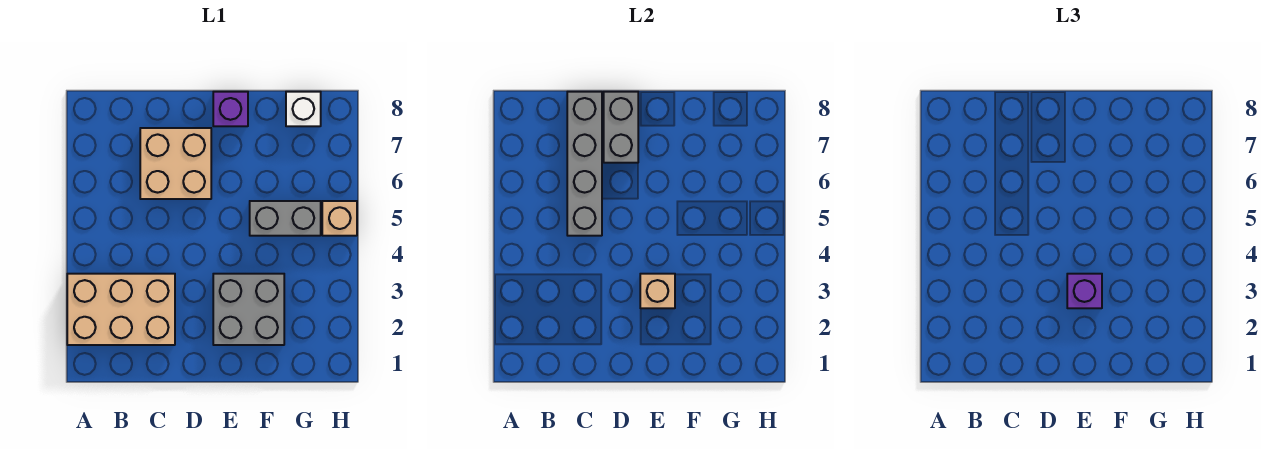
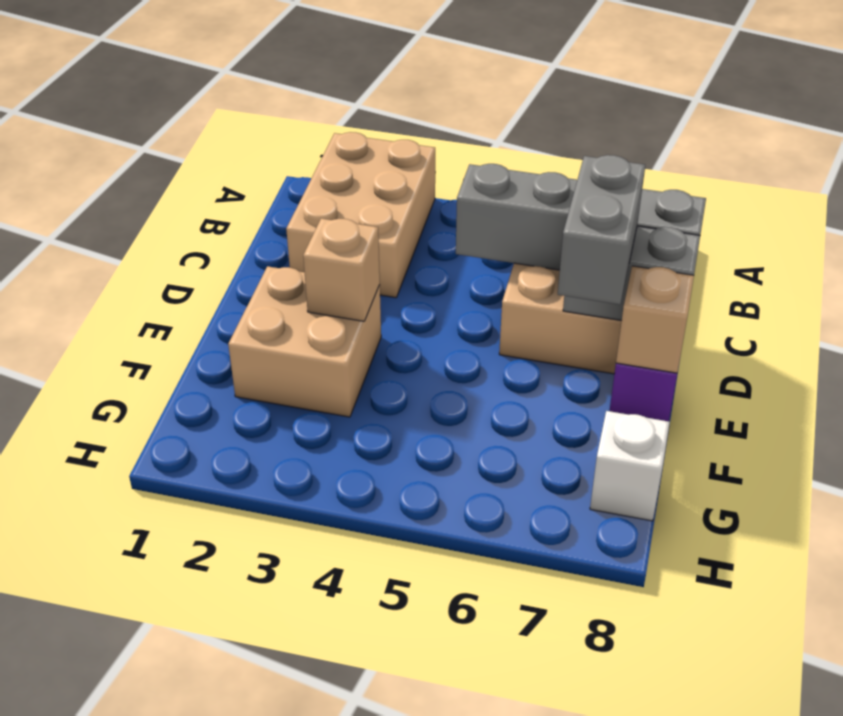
grey brick E2:F3 level 1 -> tan brick E2:F3 level 1
purple brick E3 level 3 -> none
grey brick F5:G5 level 1 -> grey brick D7:E7 level 3
tan brick H5 level 1 -> tan brick E8 level 2

